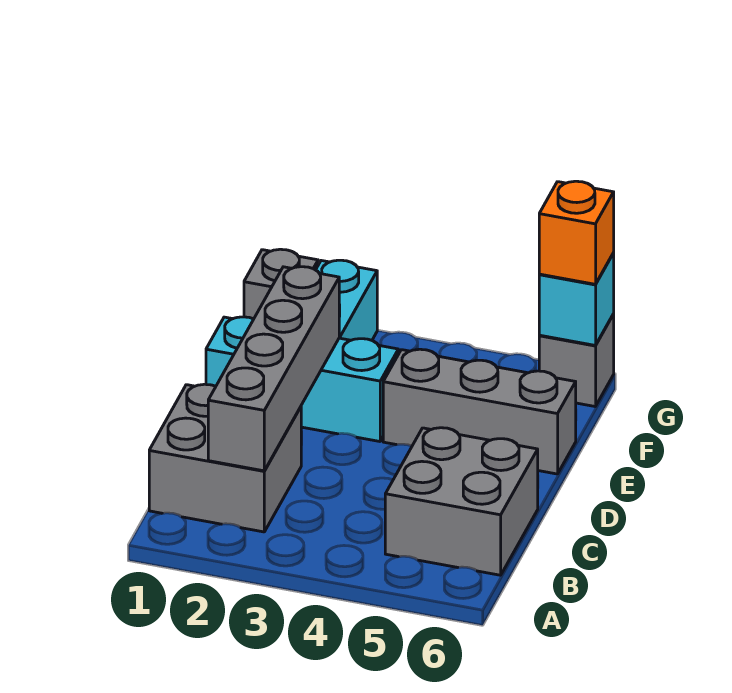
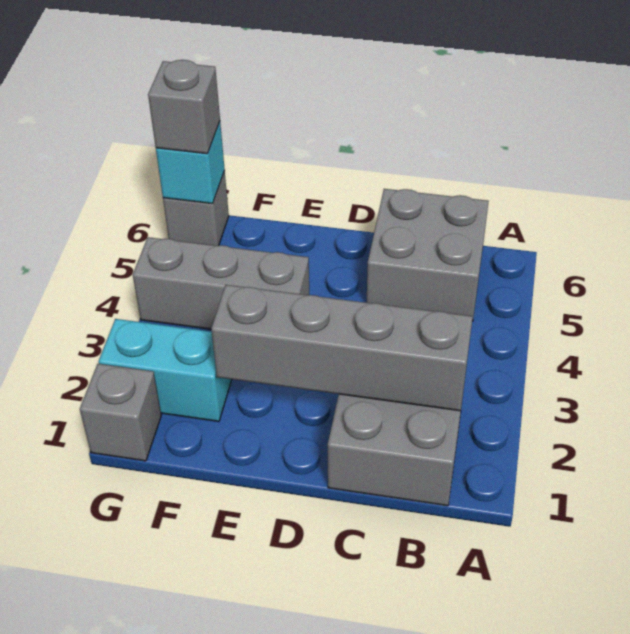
cyan brick E1:E3 level 1 -> none
grey brick E4:E6 level 1 -> grey brick E4:G4 level 1
orange brick G6 level 3 -> grey brick G6 level 3

